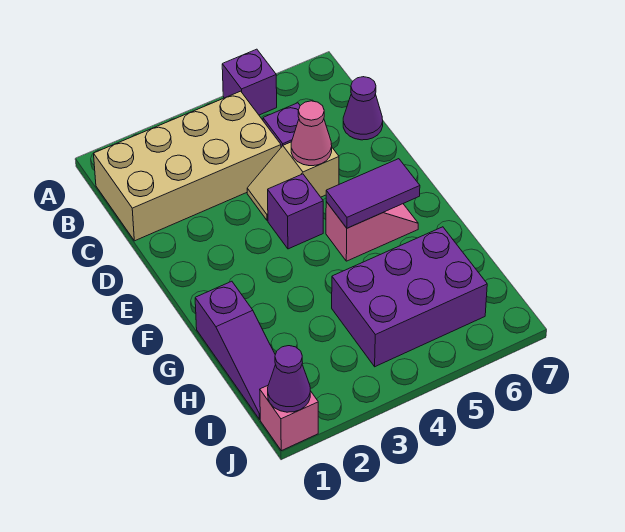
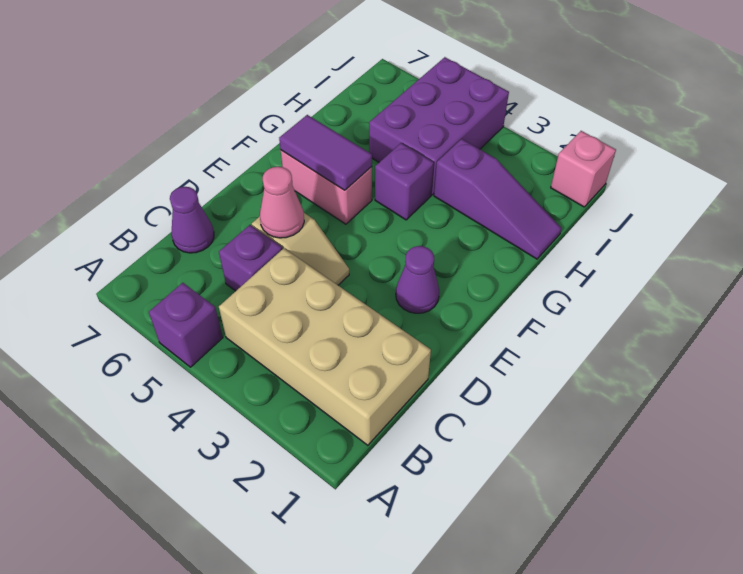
purple brick E4 level 1 -> purple brick G4 level 1
pink slope F5:F6 level 1 top 5 -> pink brick F5:F6 level 1
purple slope G1:I1 level 1 top G -> purple slope H1:H3 level 1 top 3
purple brick H4:I6 level 1 -> purple brick H4:J5 level 1
purple cone J1 level 2 -> purple cone E2 level 1

